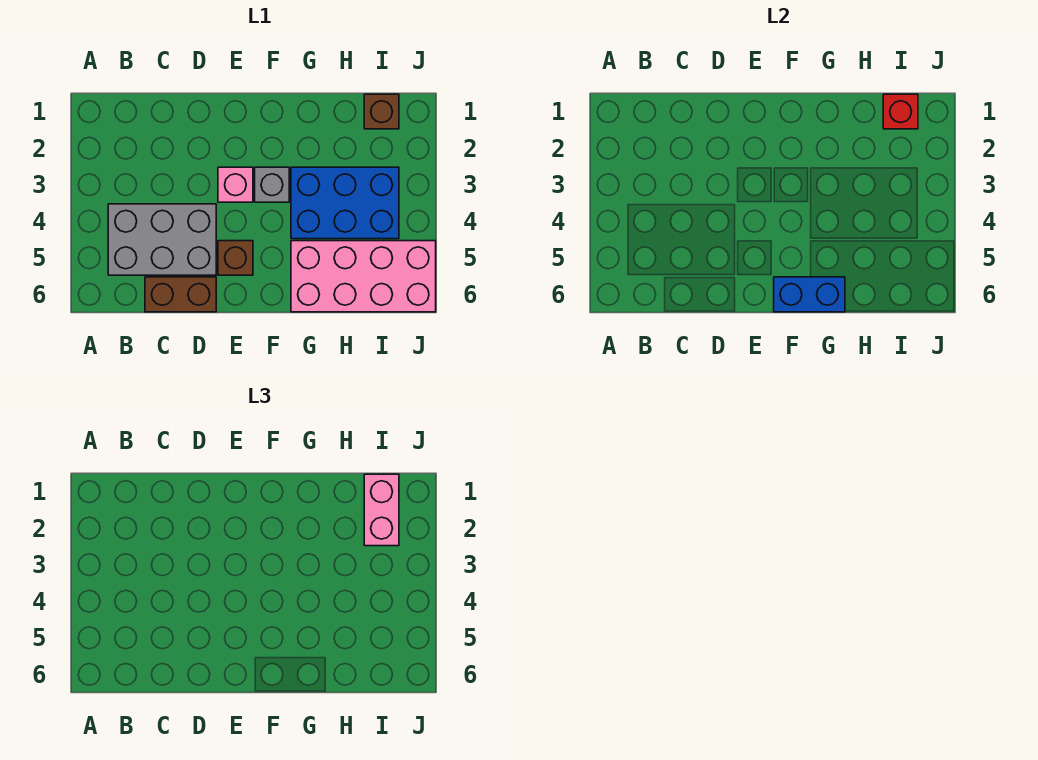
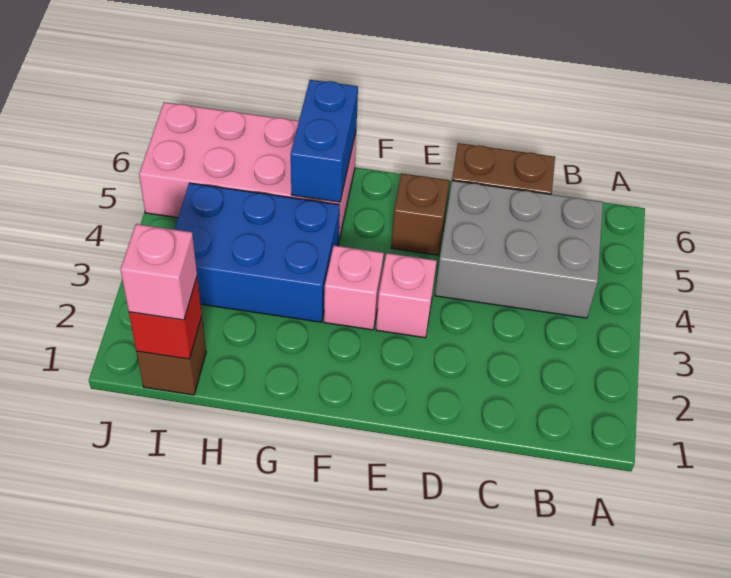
grey brick F3 level 1 -> pink brick F3 level 1
blue brick F6:G6 level 2 -> blue brick G5:G6 level 2
pink brick I1:I2 level 3 -> pink brick I1 level 3

